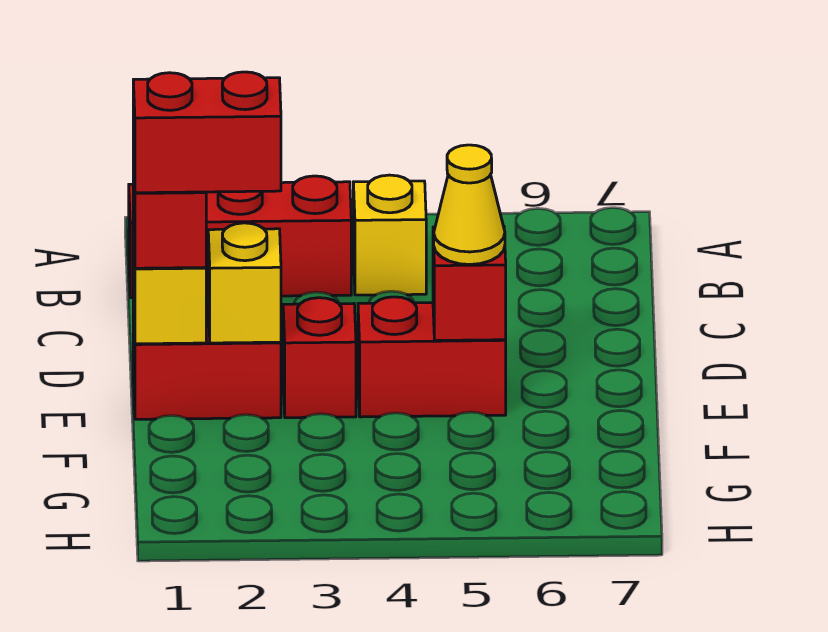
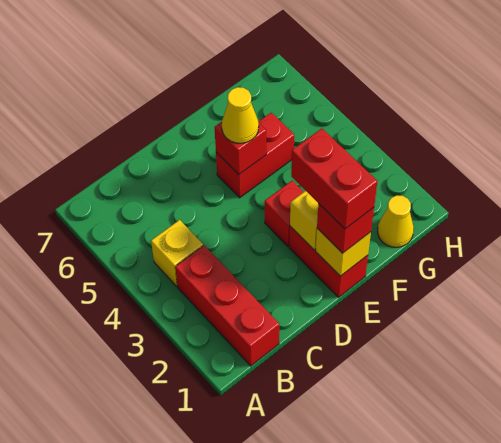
red brick E4:E5 level 1 -> red brick E5:F5 level 1
none -> yellow cone G1 level 1

